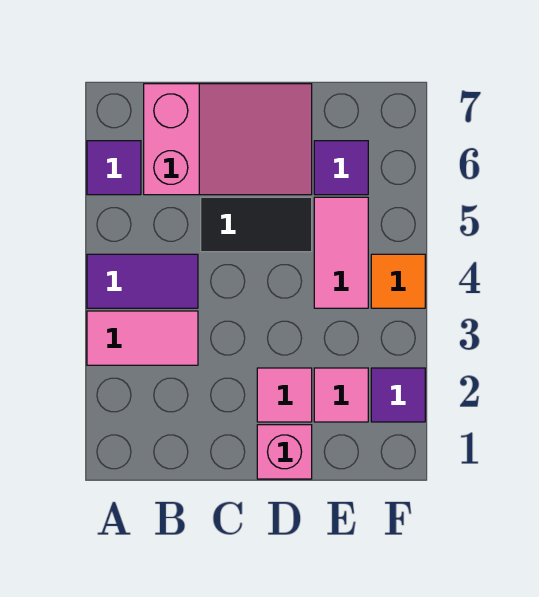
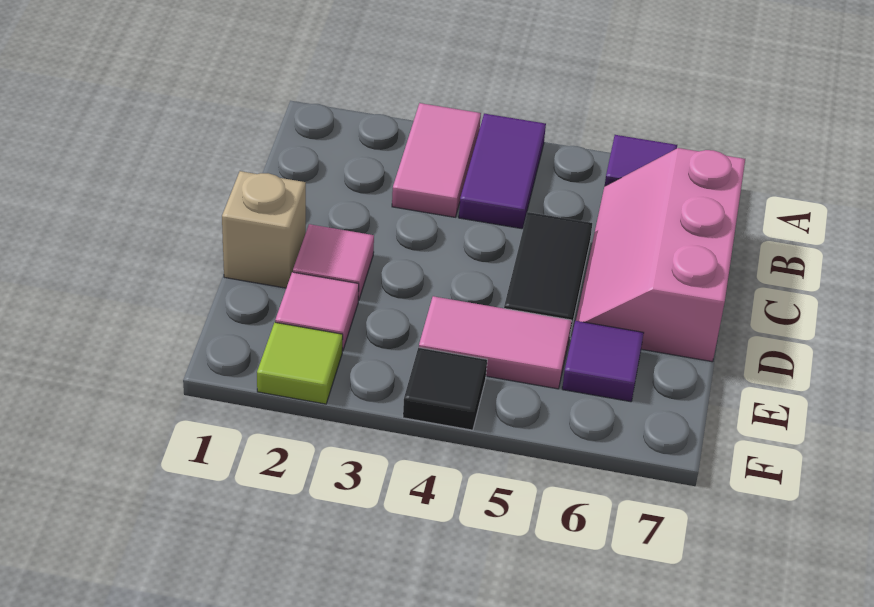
pink slope B6:D7 level 1 top B -> pink slope B6:D7 level 1 top 7
pink brick D1 level 1 -> tan brick D1 level 1
purple tile F2 level 1 -> lime tile F2 level 1
orange tile F4 level 1 -> black tile F4 level 1

